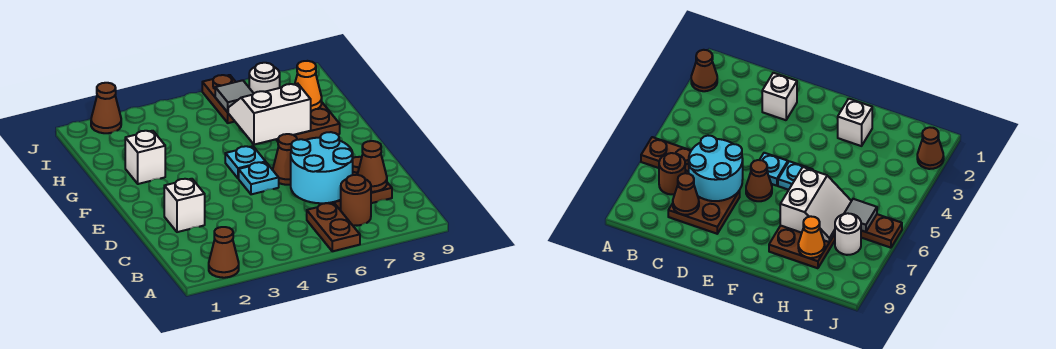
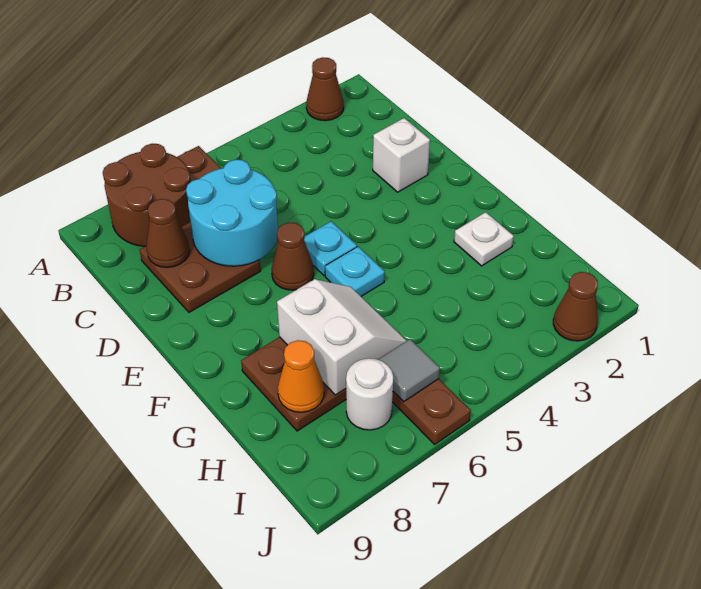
brown round brick B7 level 1 -> brown round brick A7:B8 level 1
white brick G2 level 1 -> white plate G2 level 1
white slope G6:H7 level 2 top G -> white slope G6:H7 level 2 top 7

